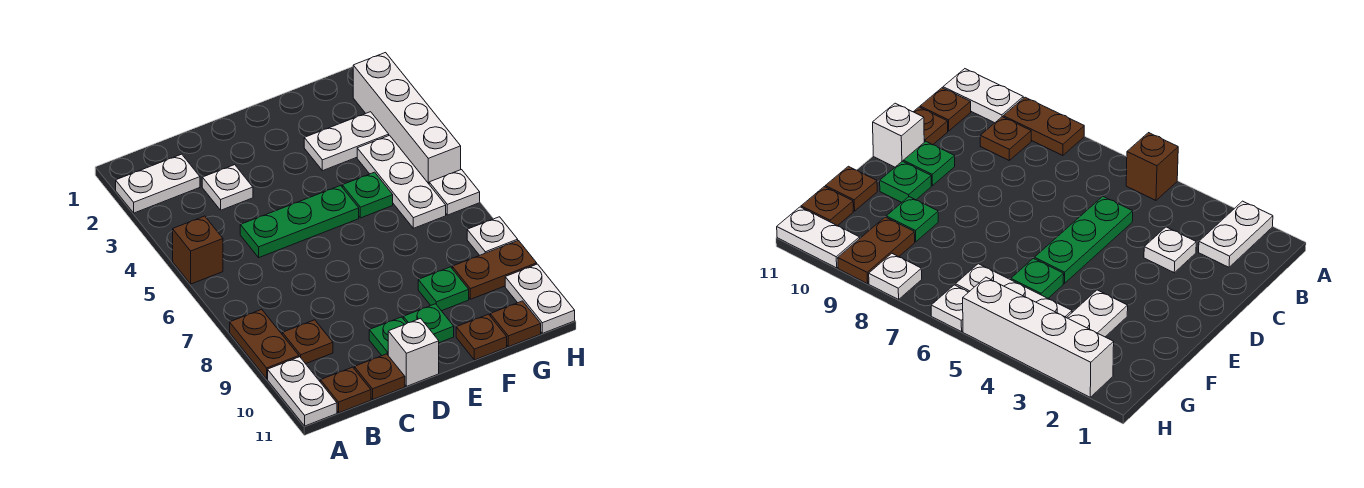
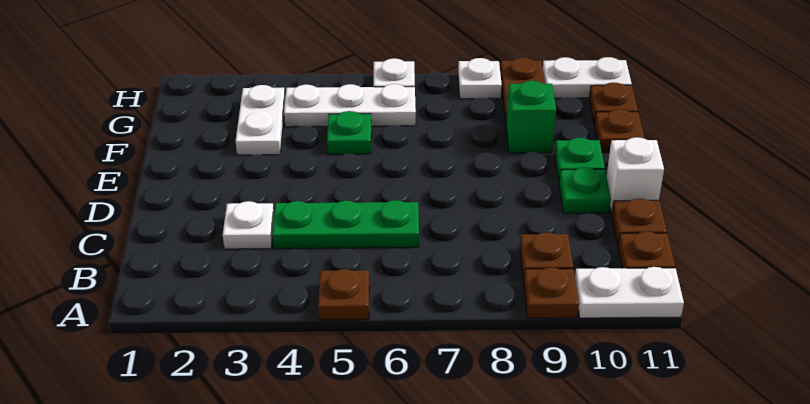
white plate A2:B2 level 1 -> none
brown brick A5 level 1 -> brown plate A5 level 1
brown plate A8:A9 level 1 -> brown plate A9 level 1
green plate C5:E5 level 1 -> green plate C4:C6 level 1
green plate F9 level 1 -> green brick F9 level 1
white brick H2:H5 level 1 -> none

